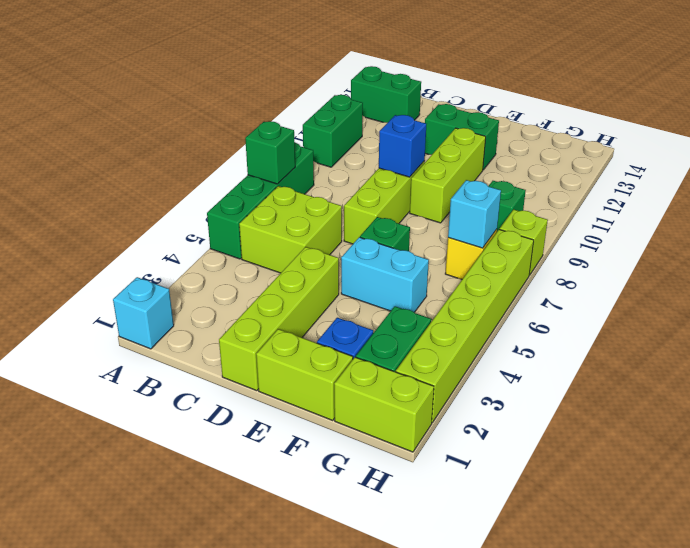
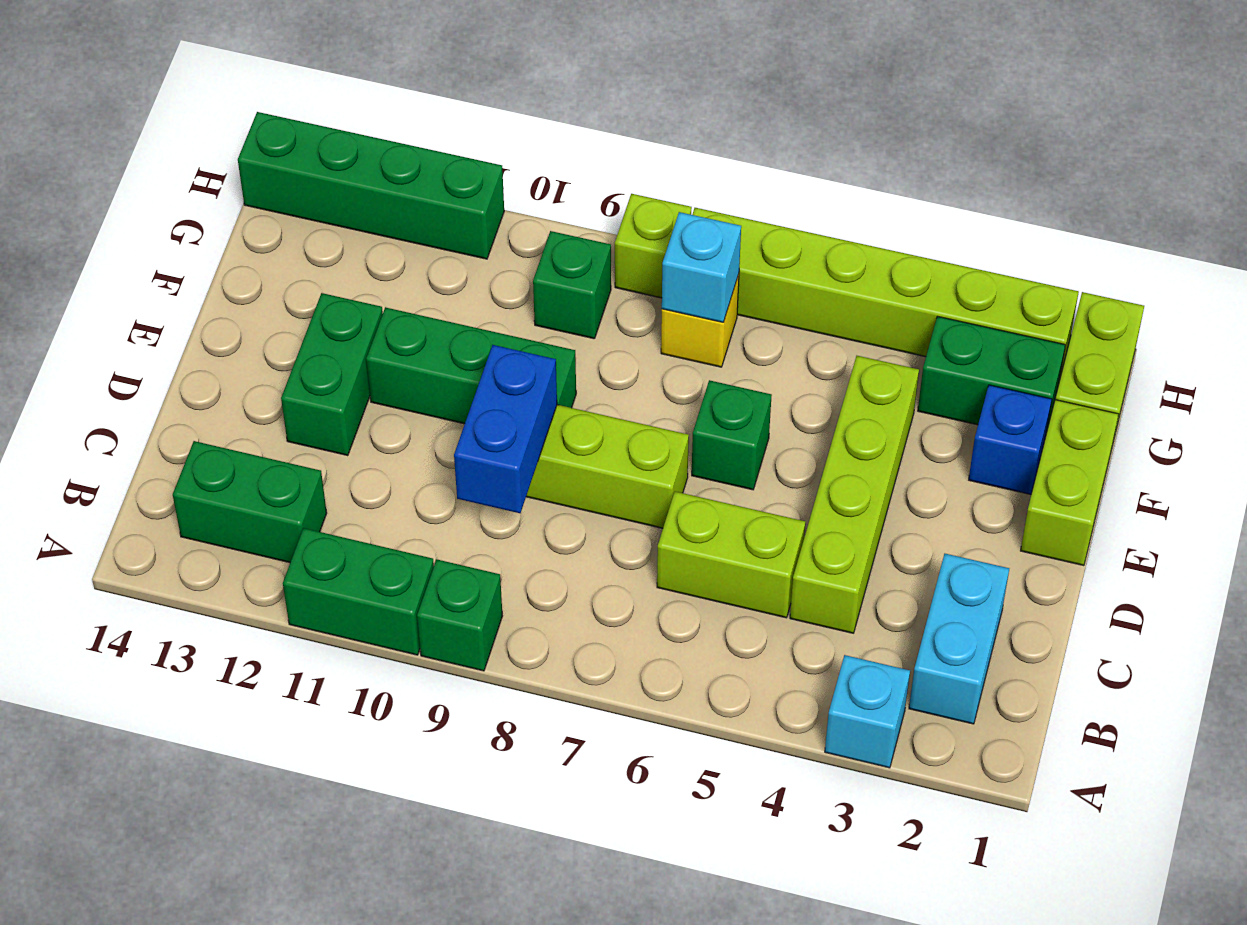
cyan brick A1 level 1 -> cyan brick A3 level 1
green brick A5:A8 level 1 -> green brick H11:H14 level 1
green brick A7 level 2 -> green brick A9 level 1
green brick A13:B13 level 1 -> green brick B12:B13 level 1
lime brick B5:C6 level 1 -> lime brick C5:C6 level 1
lime brick D1:D4 level 1 -> lime brick C4:F4 level 1
blue brick D9 level 2 -> blue brick C9:D9 level 2
cyan brick E5:F5 level 1 -> cyan brick B2:C2 level 1
lime brick E9:E11 level 1 -> green brick E9:E11 level 1

